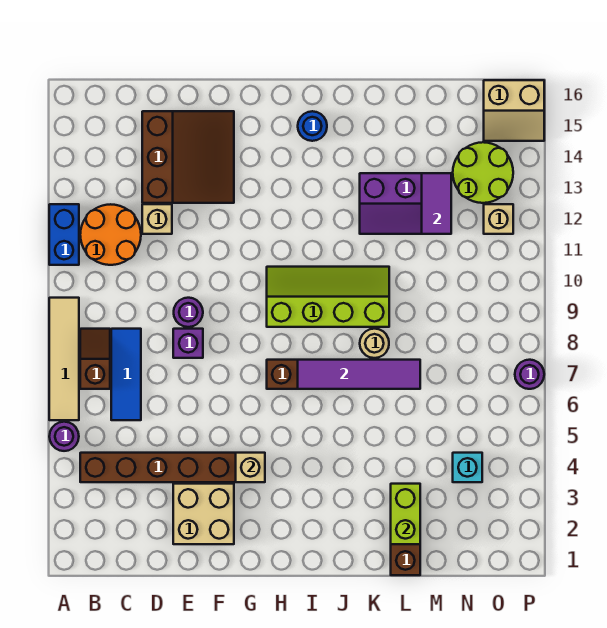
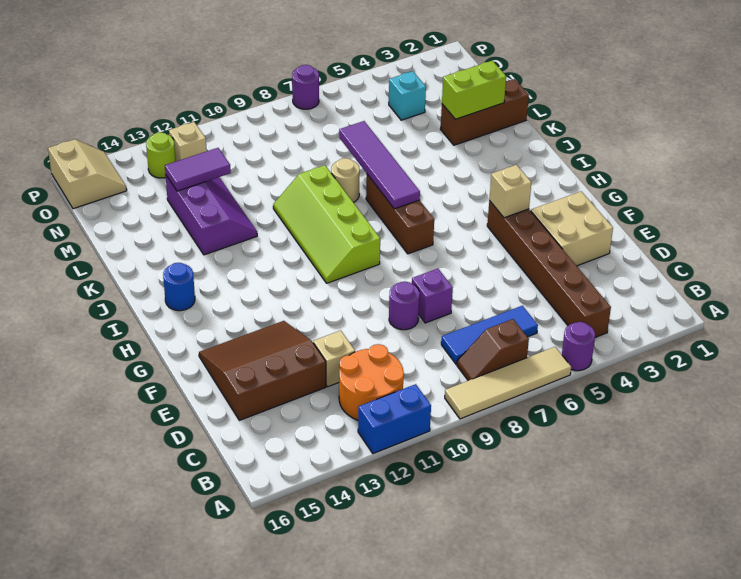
lime round brick N13:O14 level 1 -> lime round brick O13 level 1

